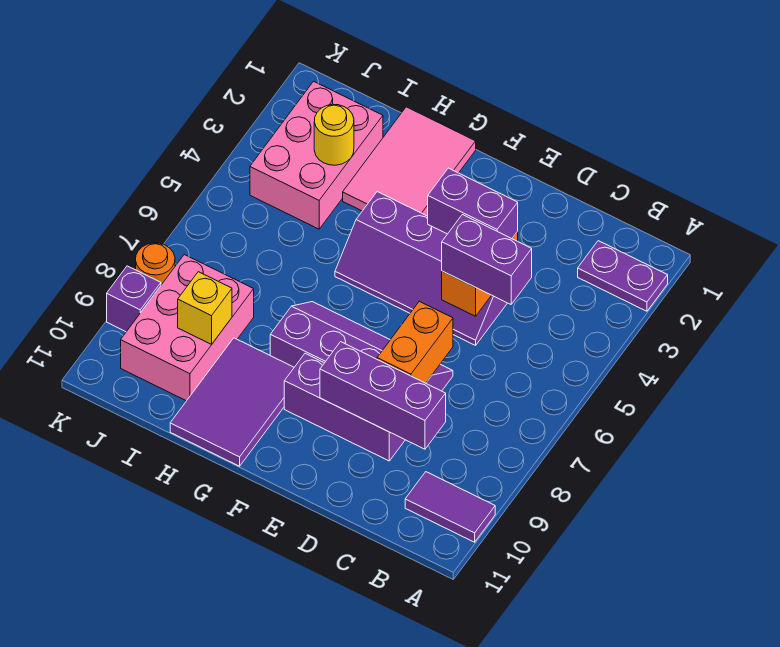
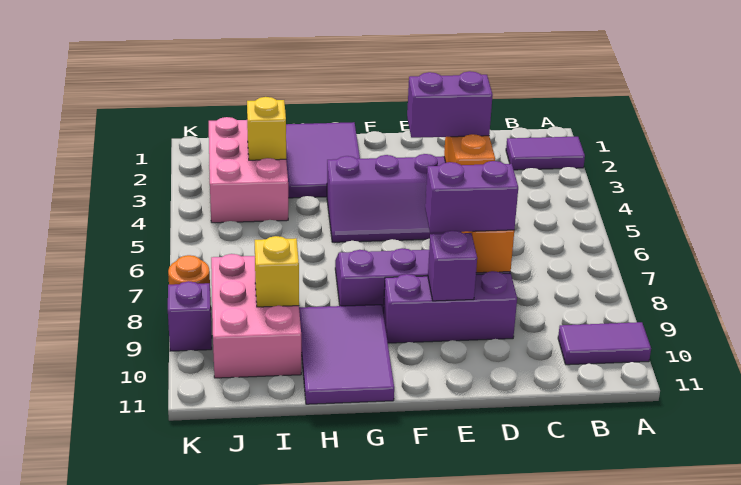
purple plate A2:B2 level 1 -> purple tile A2:B2 level 1
purple brick C5:D5 level 3 -> purple brick D8:E8 level 3
purple brick C9:E9 level 2 -> purple brick E9 level 2
pink tile G1:H3 level 1 -> purple tile G1:H3 level 1
yellow round brick I3 level 2 -> yellow brick I3 level 2

